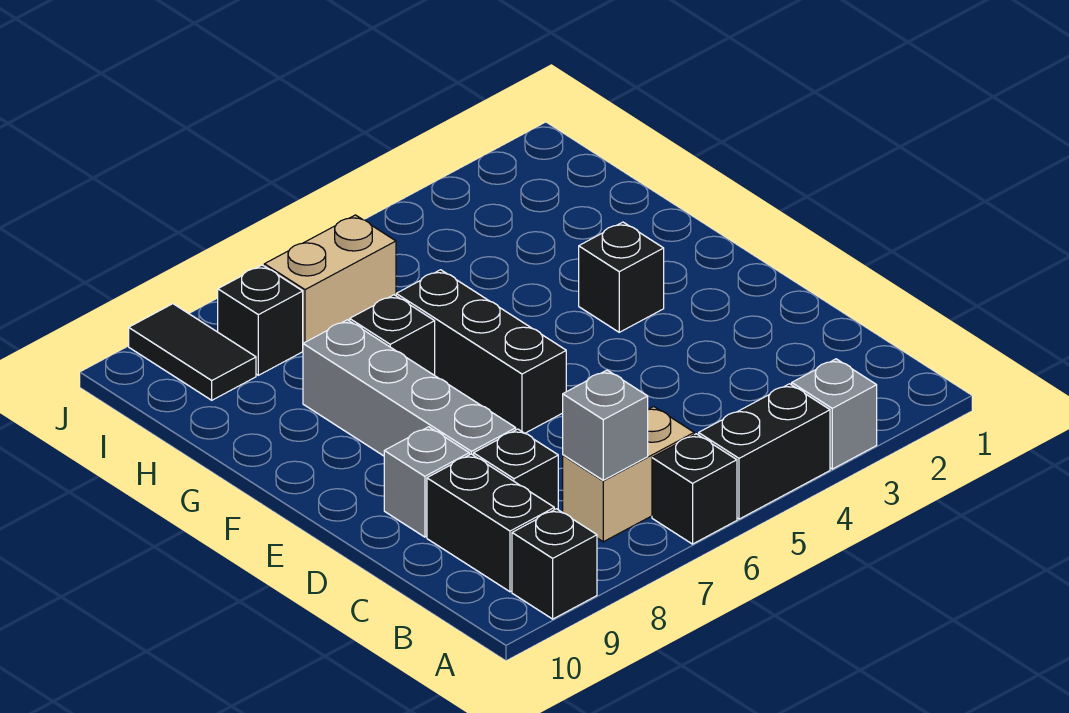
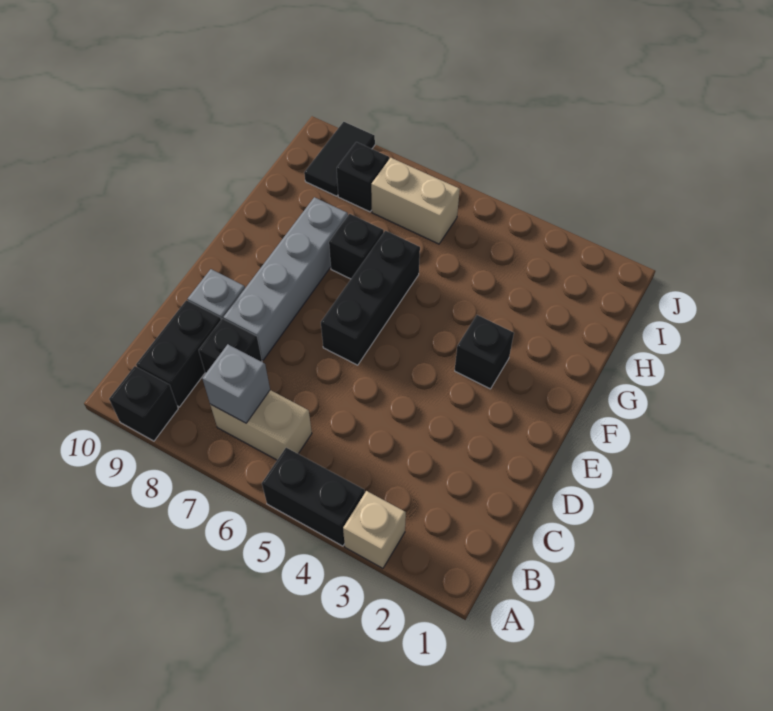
grey brick A3 level 1 -> tan brick A3 level 1
black brick A6 level 1 -> none

